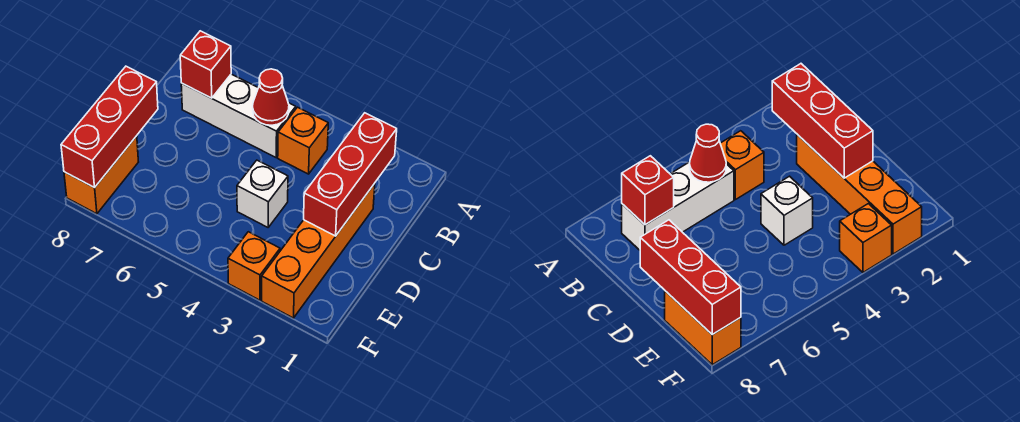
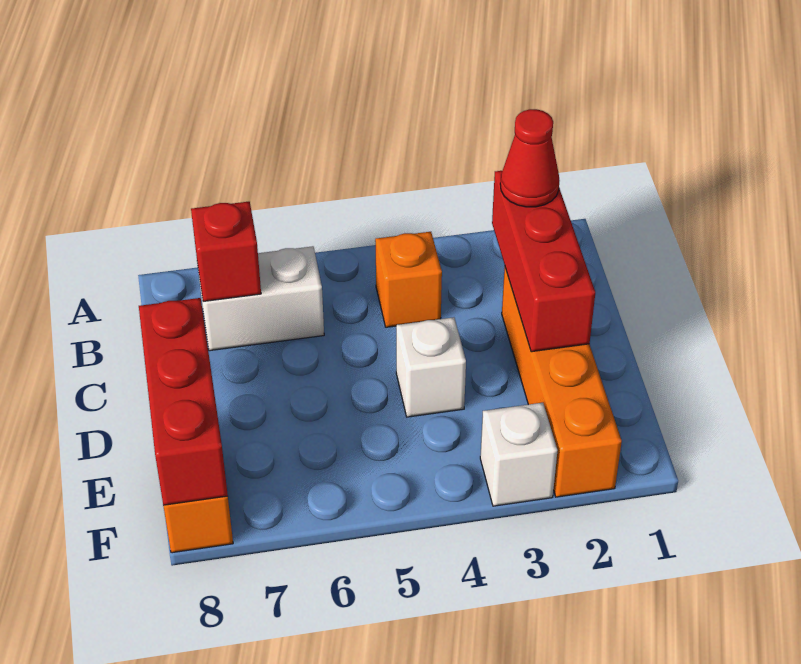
white brick B5:B7 level 1 -> white brick B6:B7 level 1
red cone B5 level 2 -> red cone B2 level 3
orange brick F3 level 1 -> white brick F3 level 1

